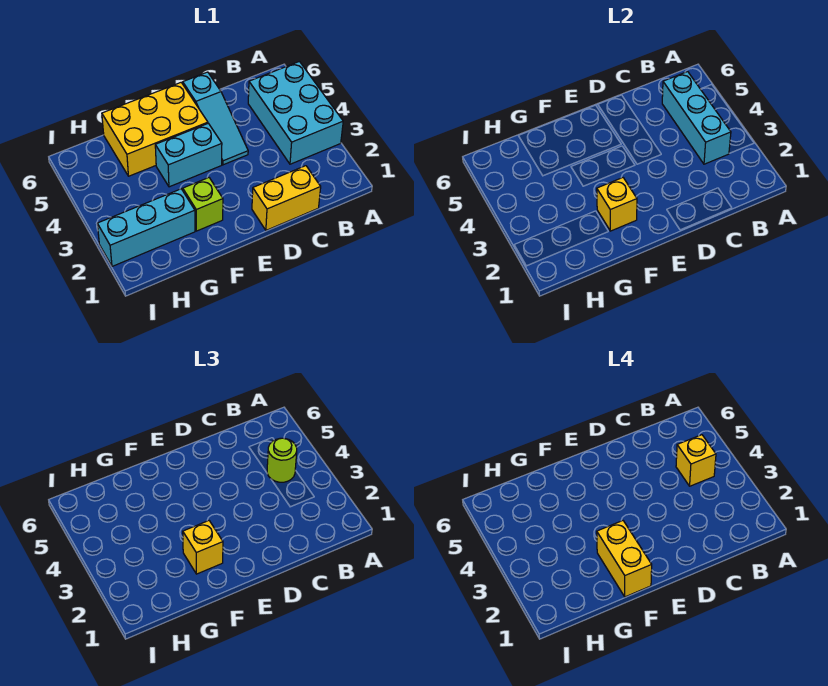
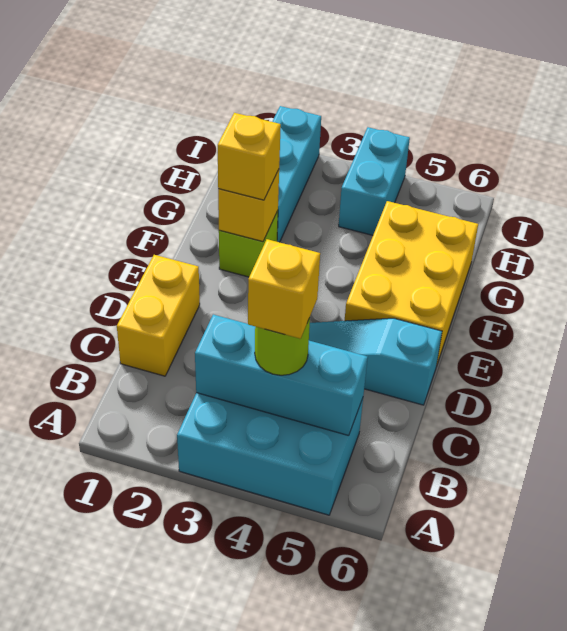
cyan brick E4:F4 level 1 -> cyan brick H4:I4 level 1
yellow brick F1:F2 level 4 -> none

